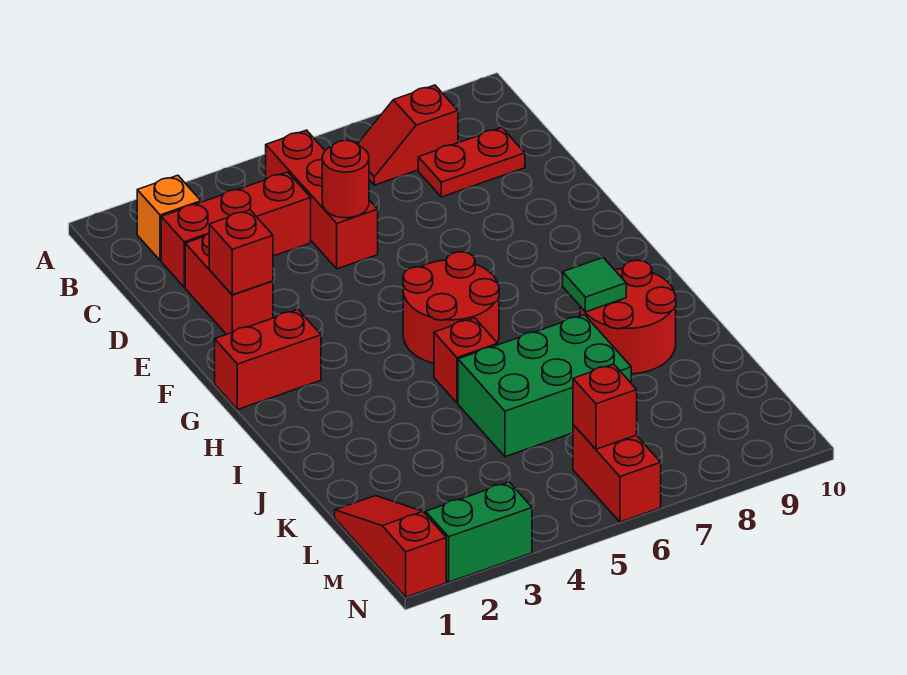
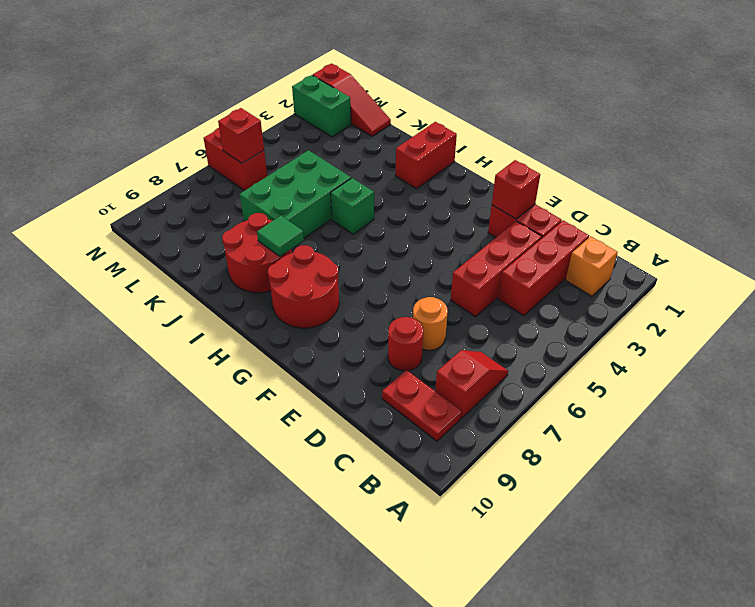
red brick B5:D5 level 1 -> red brick D3:D5 level 1
red plate C8:C9 level 1 -> red plate B9:C9 level 1
red round brick D5 level 2 -> red round brick D8 level 1
none -> orange round brick D7 level 1
red brick G1:G2 level 1 -> red brick I1:I2 level 1
red round brick G5:H6 level 1 -> red round brick G8:H9 level 1
red brick I5 level 1 -> green brick I5 level 1
green brick N2:N3 level 1 -> green brick M2:N2 level 1

